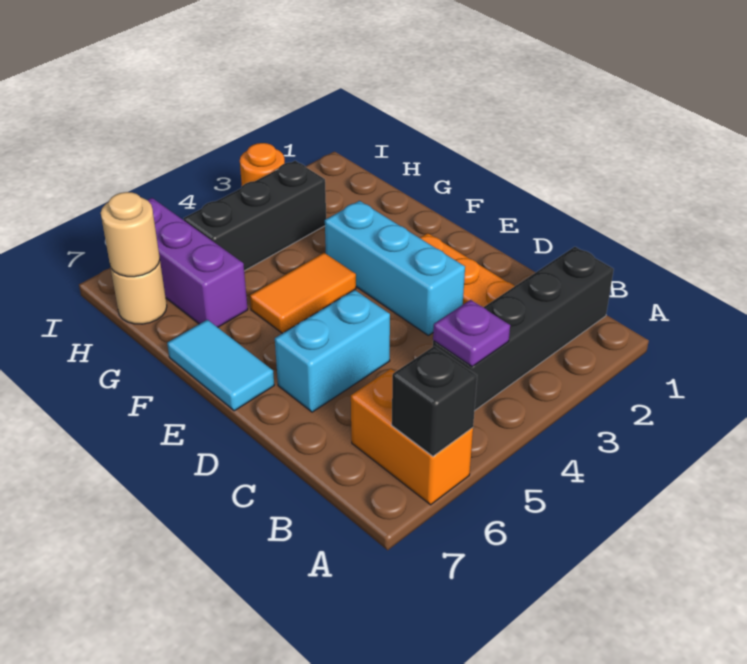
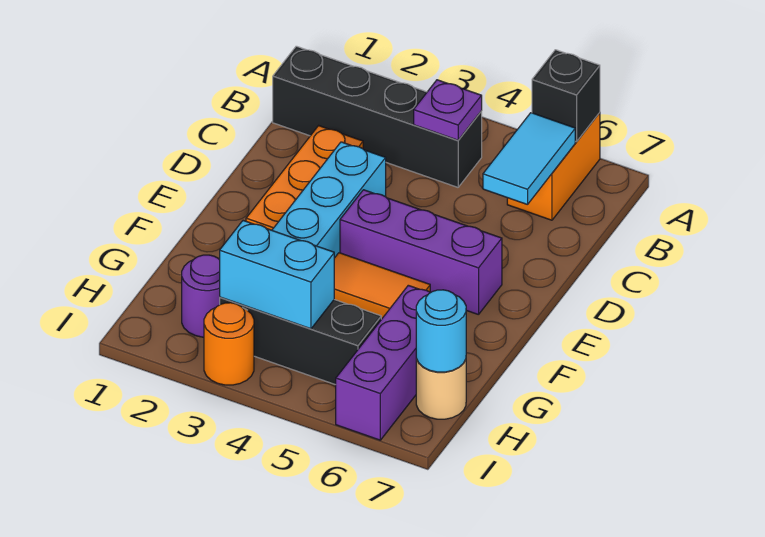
cyan brick D5:D6 level 1 -> cyan brick H3:H4 level 2
none -> purple brick E4:E6 level 1
cyan tile E7:F7 level 1 -> cyan tile B6:C6 level 2
none -> purple round brick H2 level 1
tan round brick H7 level 2 -> cyan round brick H7 level 2

